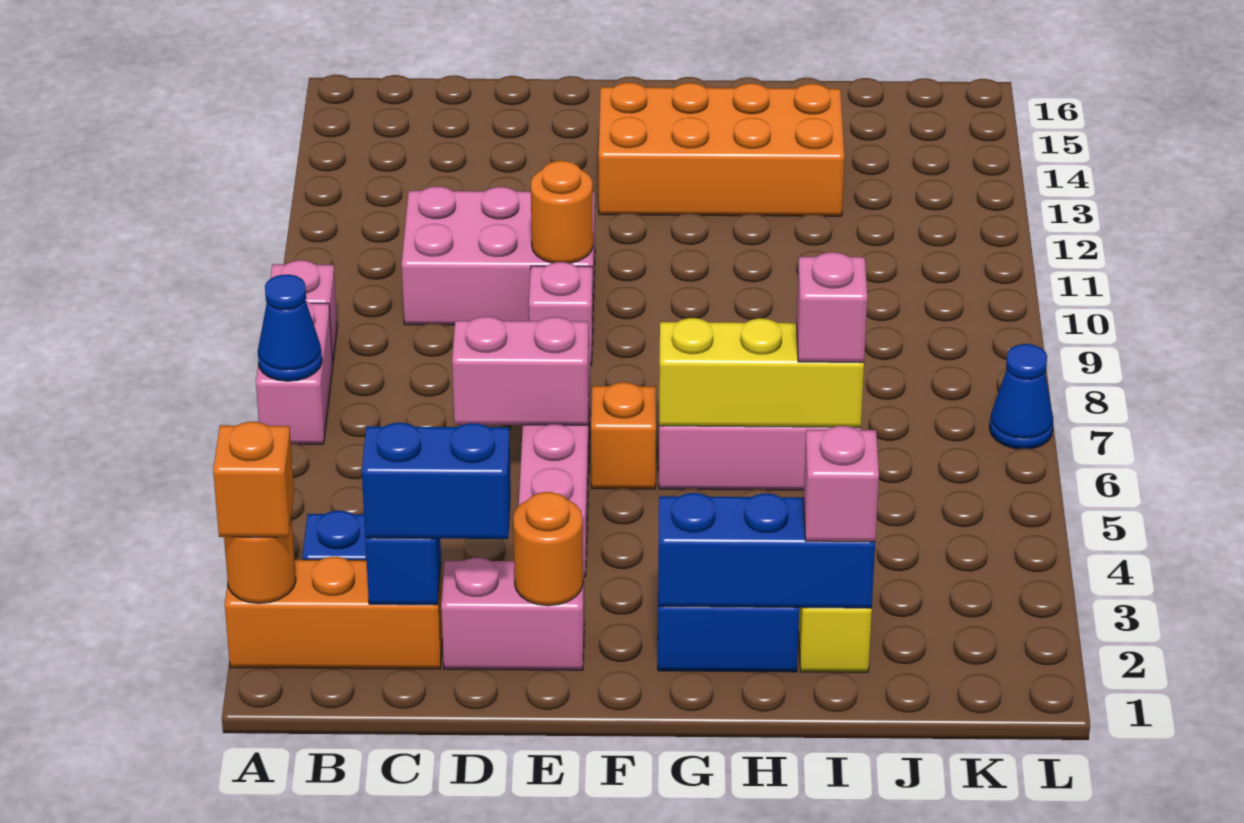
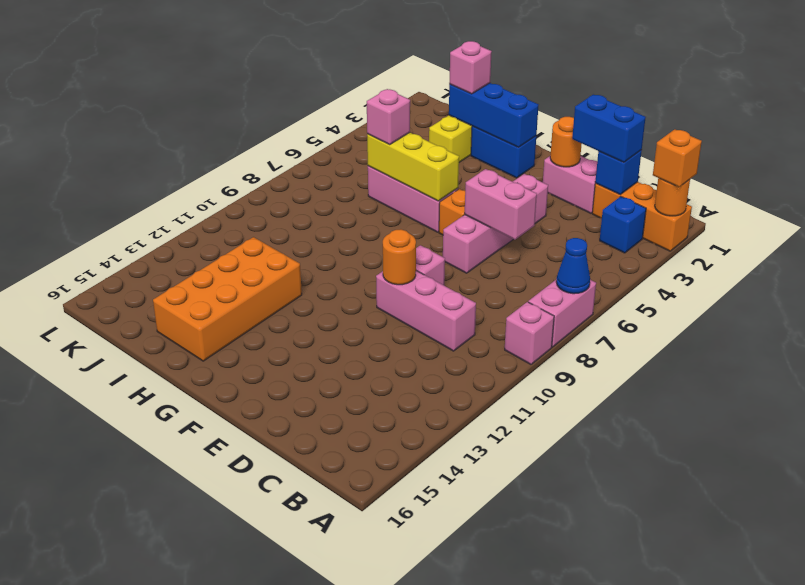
pink brick C10:E11 level 1 -> pink brick C10:E10 level 1
orange brick F13:I14 level 1 -> orange brick H12:I15 level 1
blue cone L7 level 1 -> none

